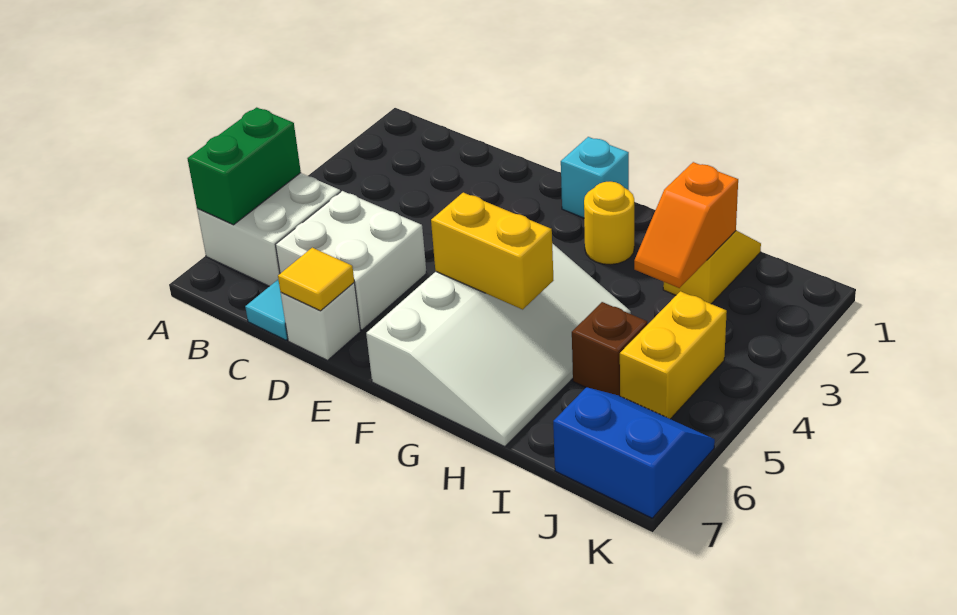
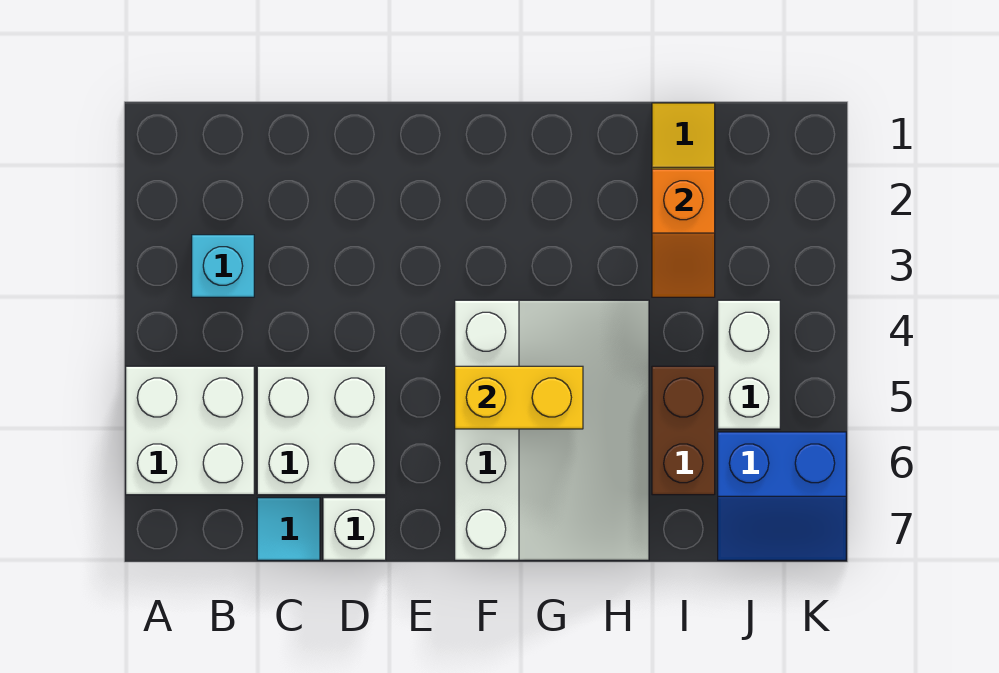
green brick A5:A6 level 2 -> none
yellow tile D7 level 2 -> none
cyan brick F1 level 1 -> cyan brick B3 level 1
yellow round brick G2 level 1 -> none
brown brick I5 level 1 -> brown brick I5:I6 level 1
yellow brick J4:J5 level 1 -> white brick J4:J5 level 1
blue slope J6:K7 level 1 top 7 -> blue slope J6:K7 level 1 top 6

